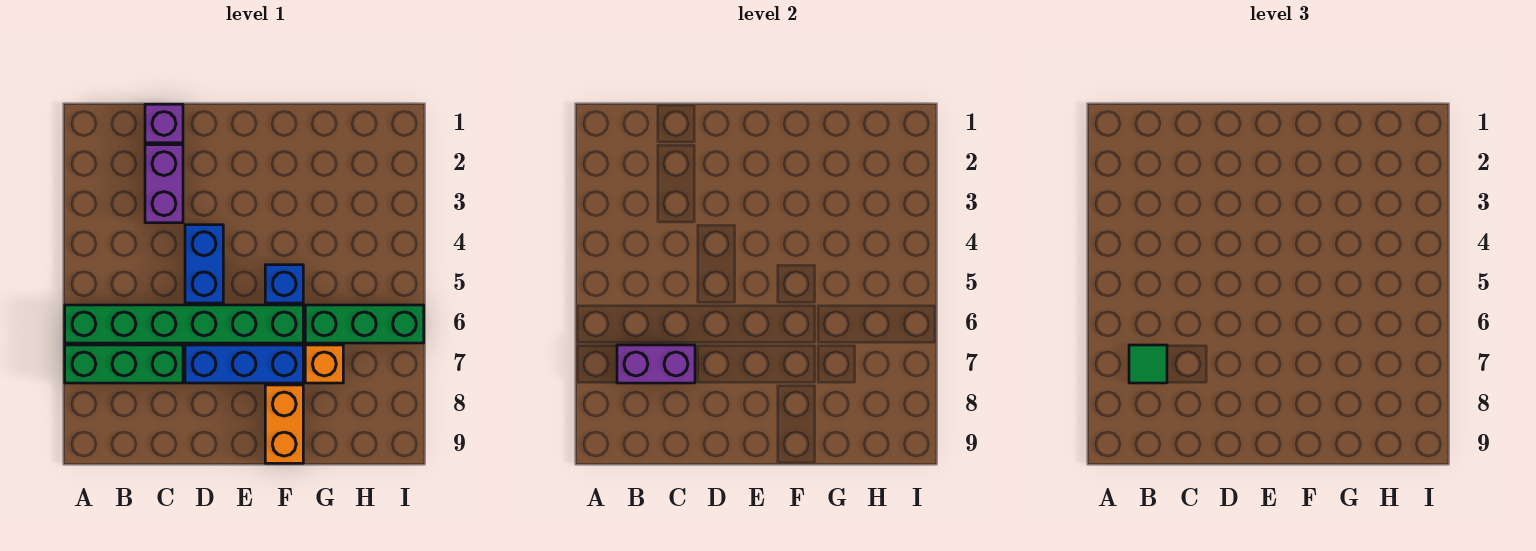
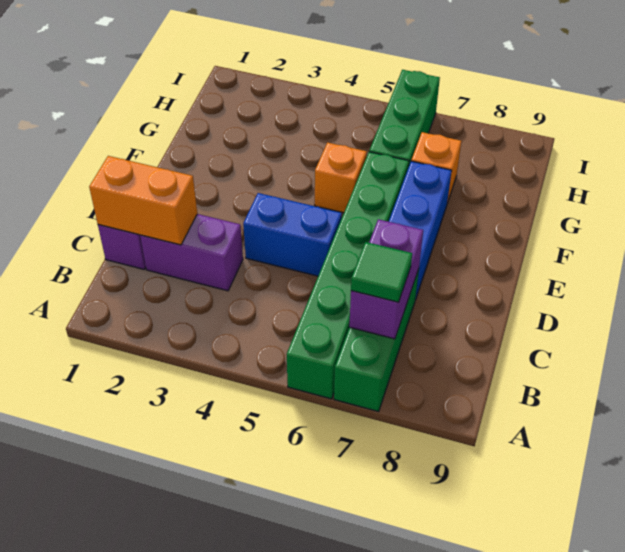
blue brick F5 level 1 -> orange brick F5 level 1
orange brick F8:F9 level 1 -> orange brick C1:C2 level 2

